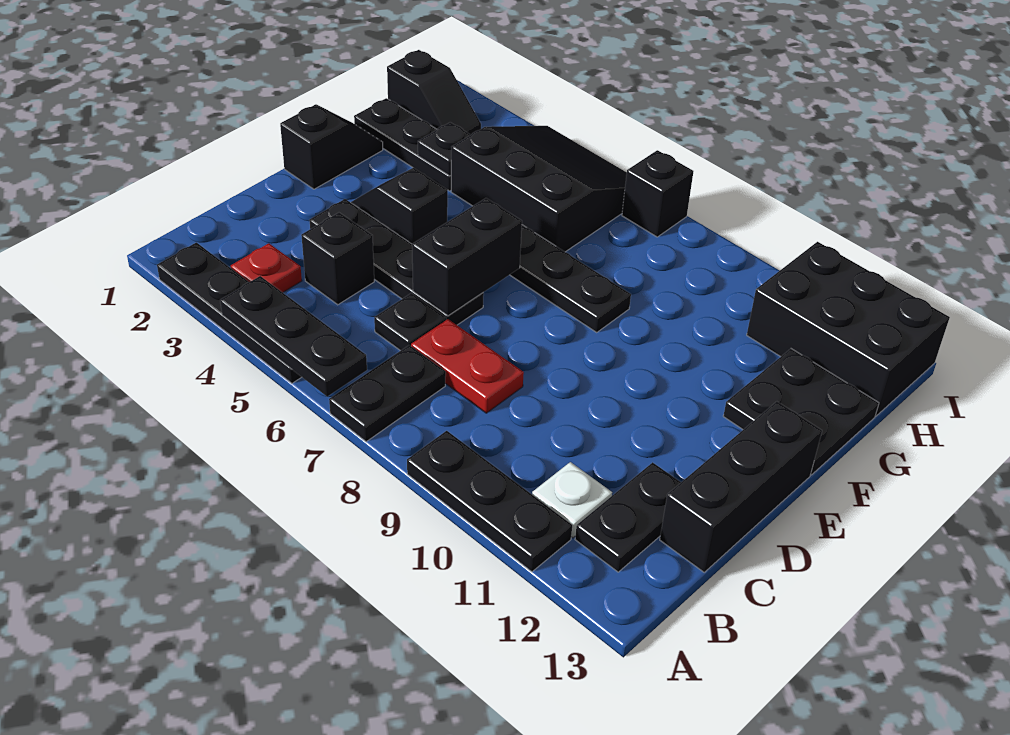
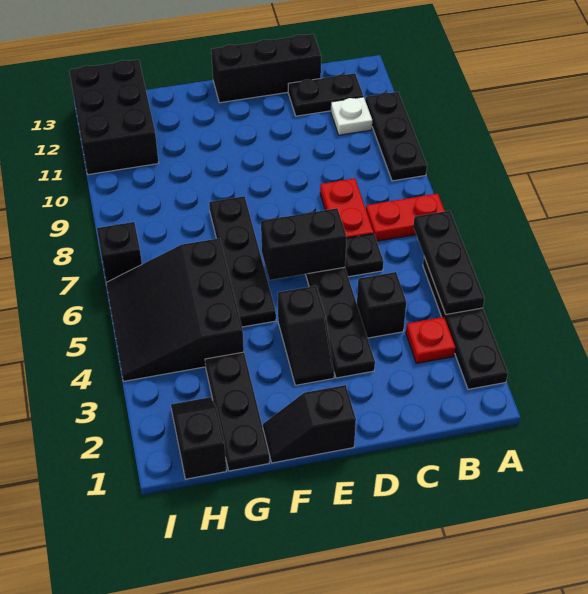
black plate A7:B7 level 1 -> red plate A7:B7 level 1
black plate F12:G13 level 1 -> none
black plate G3 level 2 -> none

